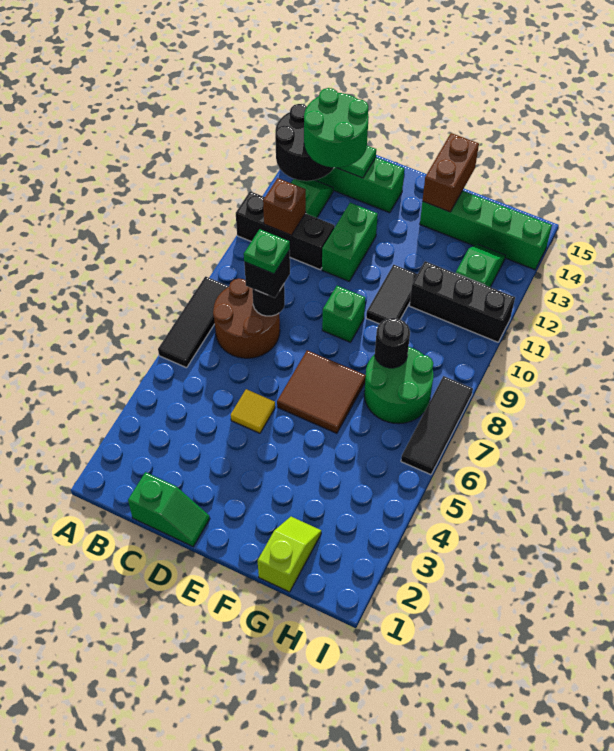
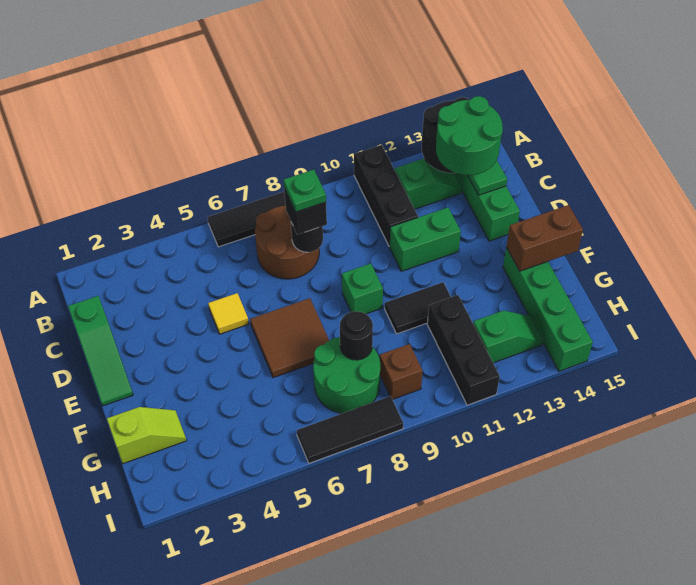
brown brick B11 level 2 -> brown brick H9 level 1
green slope C1:D1 level 1 top C -> green slope C1:E1 level 1 top C

